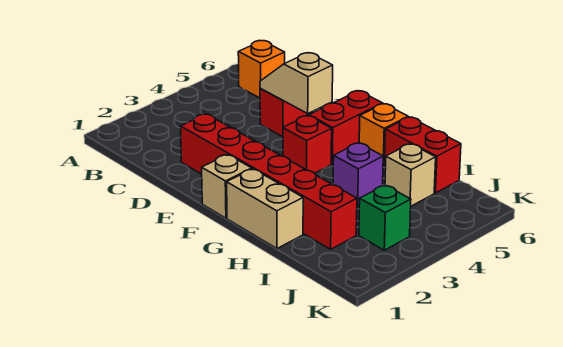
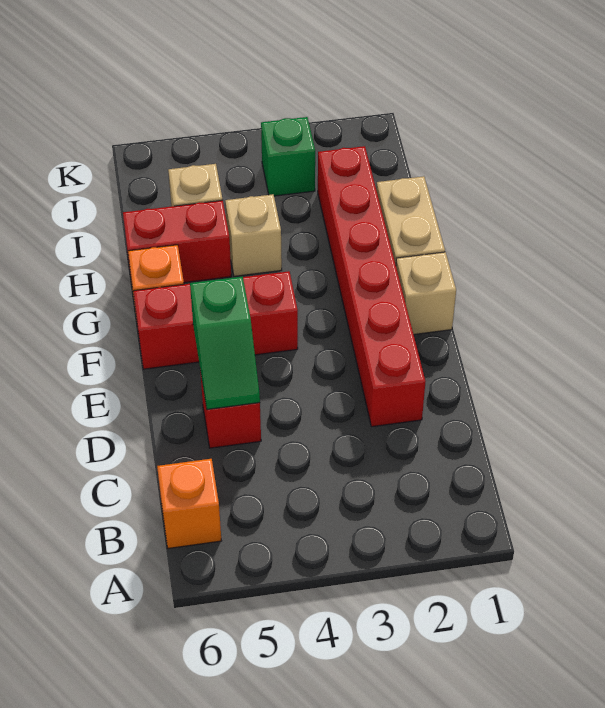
tan slope D5:E5 level 2 top E -> green slope D5:E5 level 2 top E
purple brick H4 level 1 -> tan brick H4 level 1
red brick H6:I6 level 1 -> red brick H5:H6 level 1

